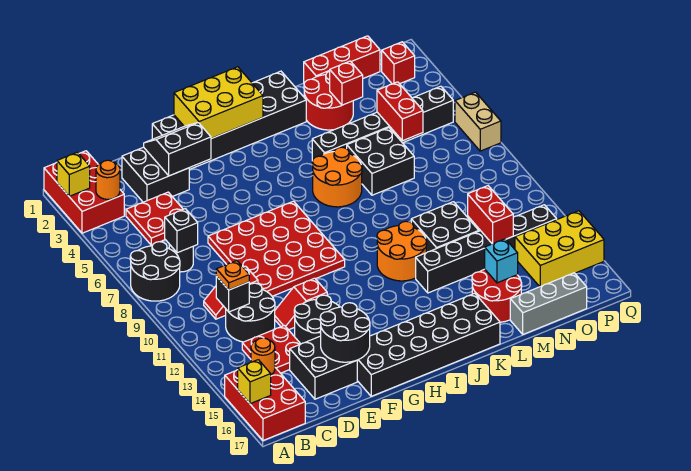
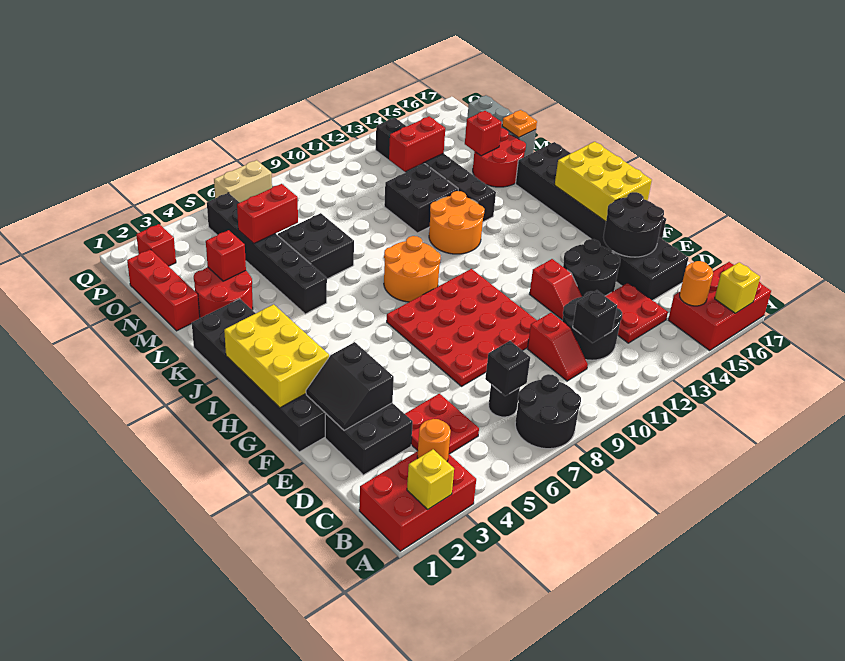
orange plate C11 level 3 -> orange plate M17 level 2
orange round brick J6:K7 level 1 -> orange round brick I8:J9 level 1
cyan brick M15 level 2 -> red brick M15 level 2
yellow brick O14:Q15 level 1 -> yellow brick G16:I17 level 2

